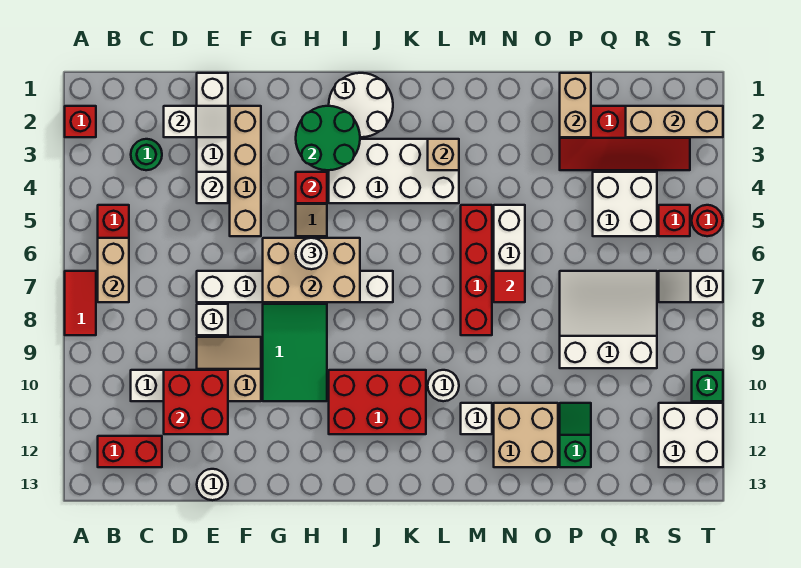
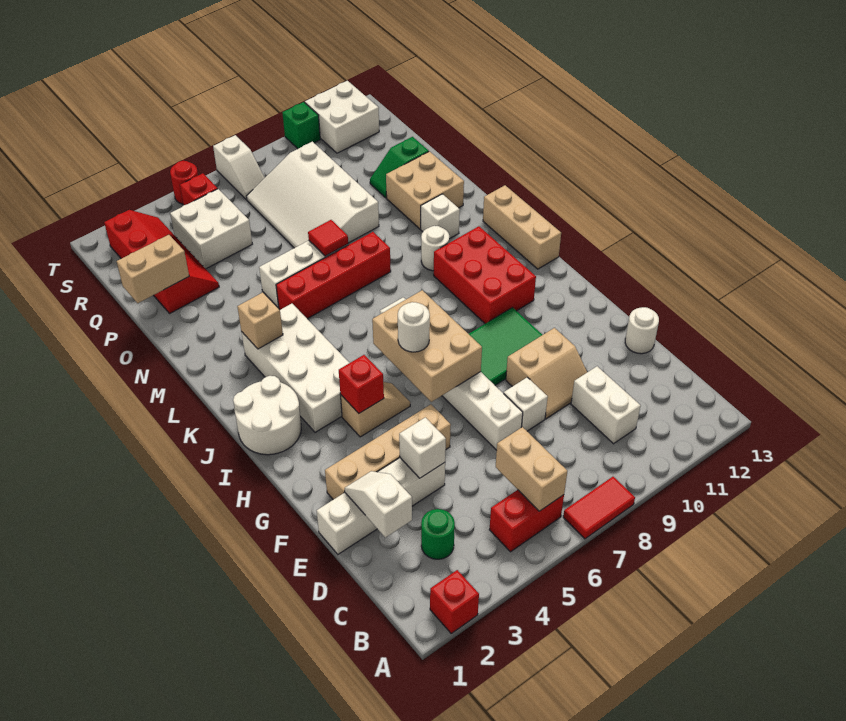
tan brick B6:B7 level 2 -> tan brick B6:C6 level 2
red brick B12:C12 level 1 -> none
red brick D10:E11 level 2 -> none
tan slope E9:F10 level 1 top 10 -> tan slope E9:F10 level 1 top F
green round brick H2:I3 level 2 -> none
white slope P7:R9 level 1 top 9 -> white slope O7:R9 level 1 top 9
tan brick R2:T2 level 2 -> tan brick J13:L13 level 1

